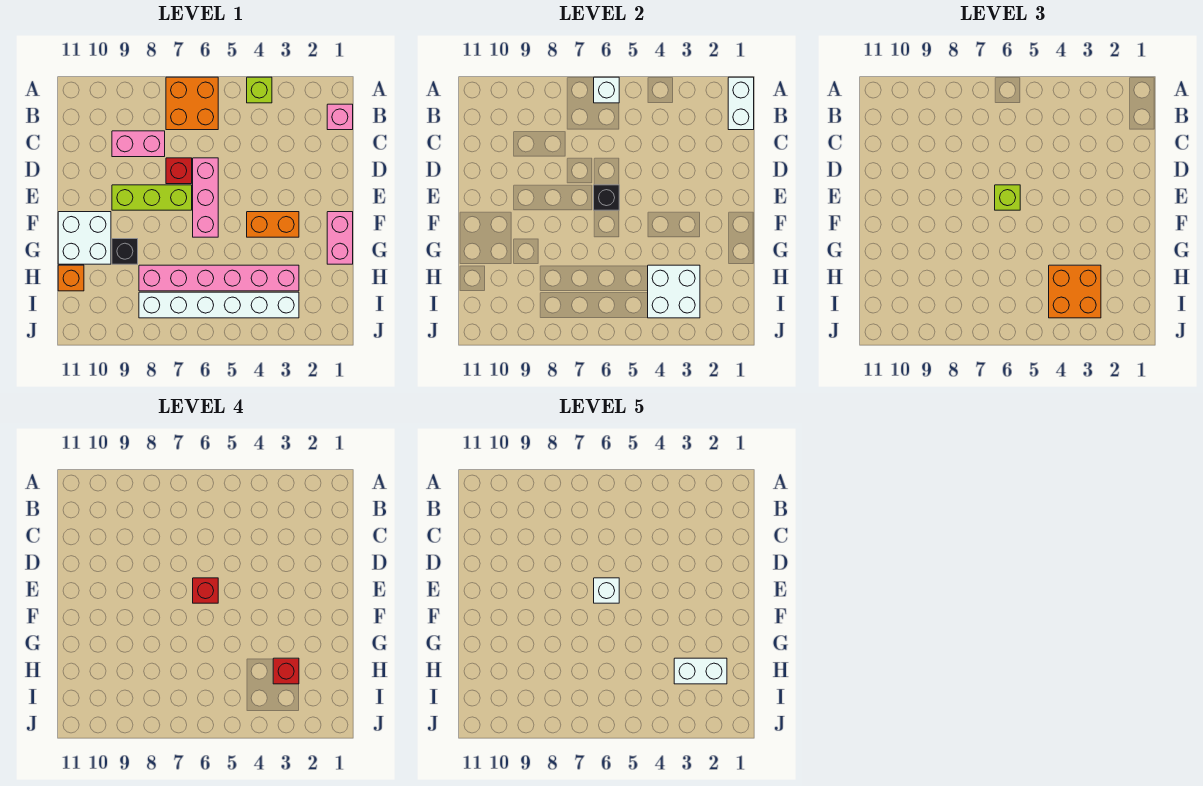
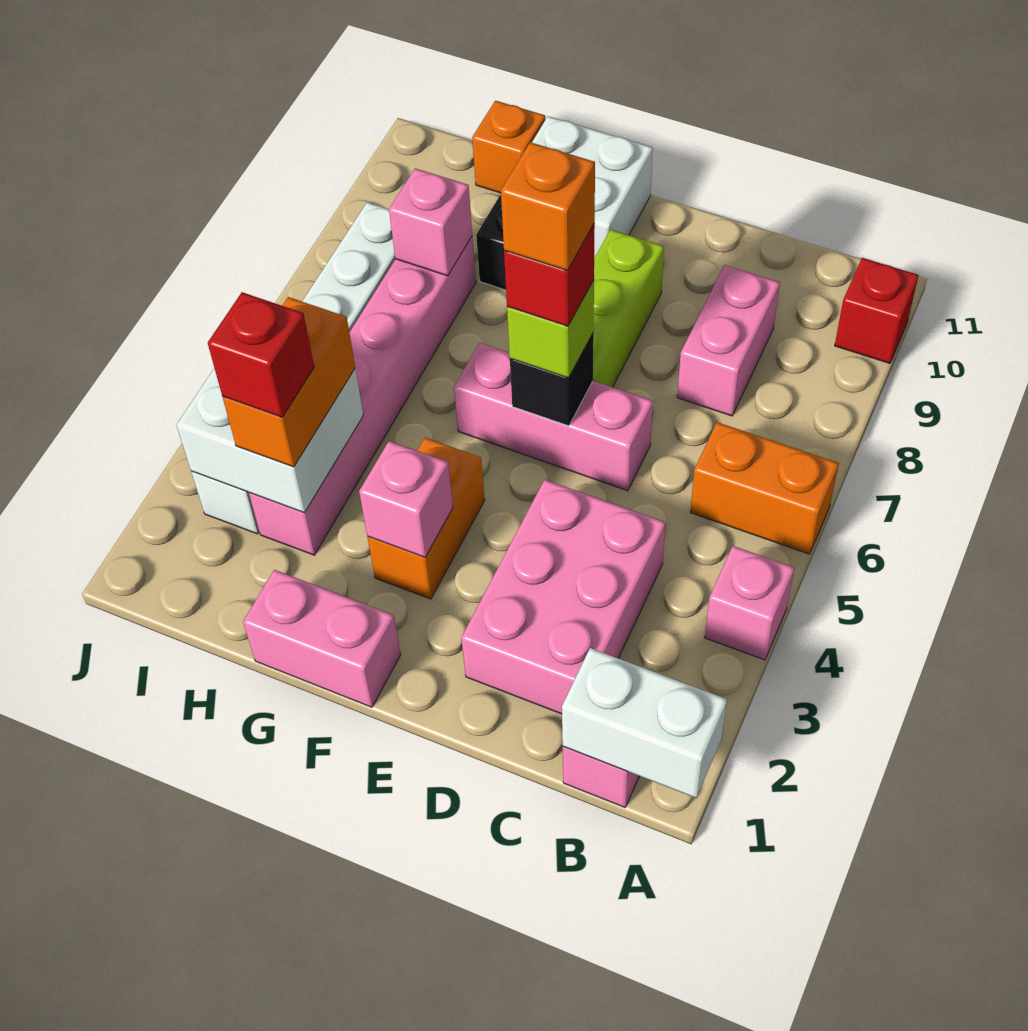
lime brick A4 level 1 -> pink brick A4 level 1
orange brick A6:B7 level 1 -> orange brick A6:B6 level 1
white brick A6 level 2 -> none
none -> pink brick C2:D4 level 1
red brick D7 level 1 -> red brick A10 level 1
white brick E6 level 5 -> orange brick E6 level 5
none -> pink brick F3 level 2
white brick H2:H3 level 5 -> none
orange brick H3:I4 level 3 -> orange brick H3:H4 level 3
none -> pink brick H8 level 2

